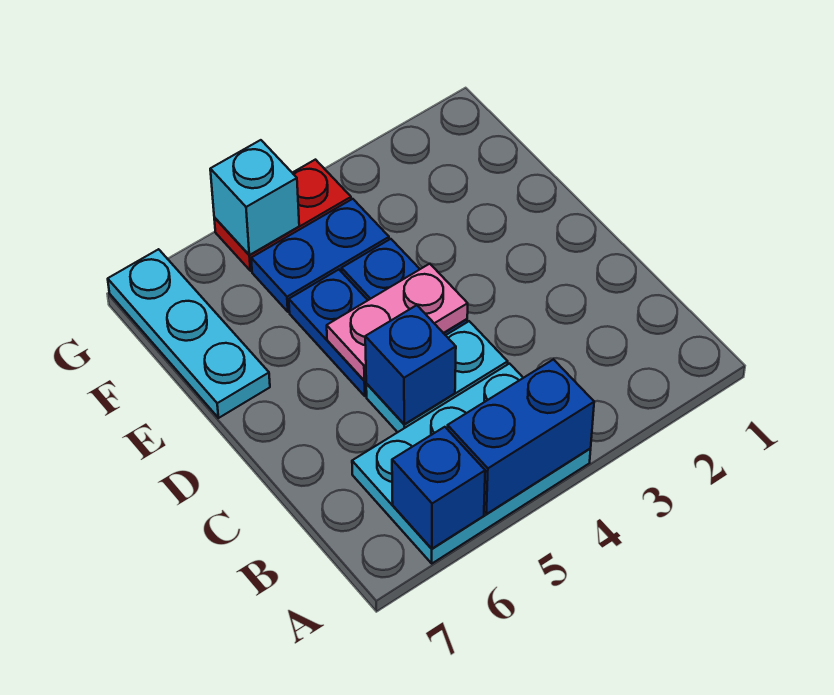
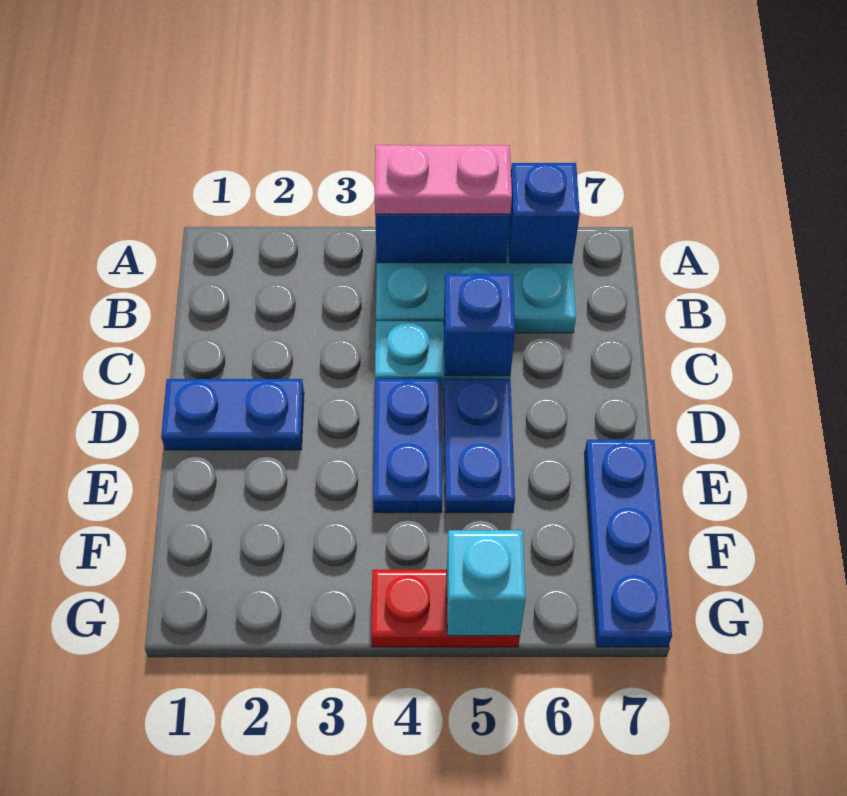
pink plate D4:D5 level 2 -> pink plate A4:A5 level 3
cyan plate E7:G7 level 1 -> blue plate E7:G7 level 1
blue plate F4:F5 level 1 -> blue plate D1:D2 level 1

